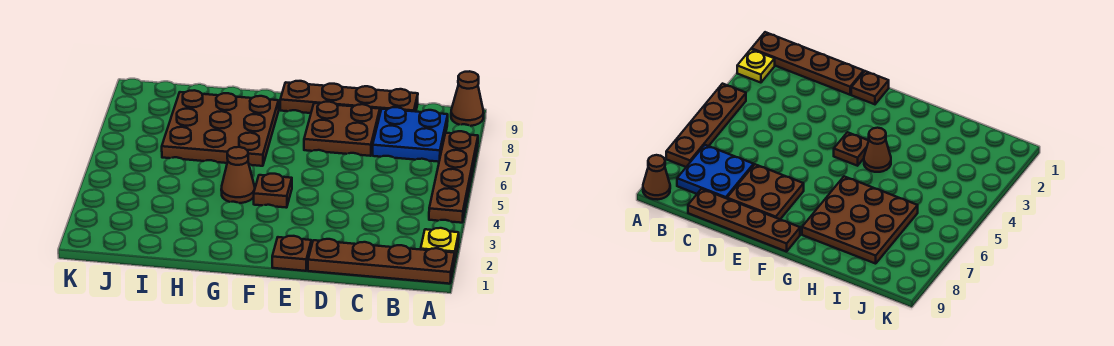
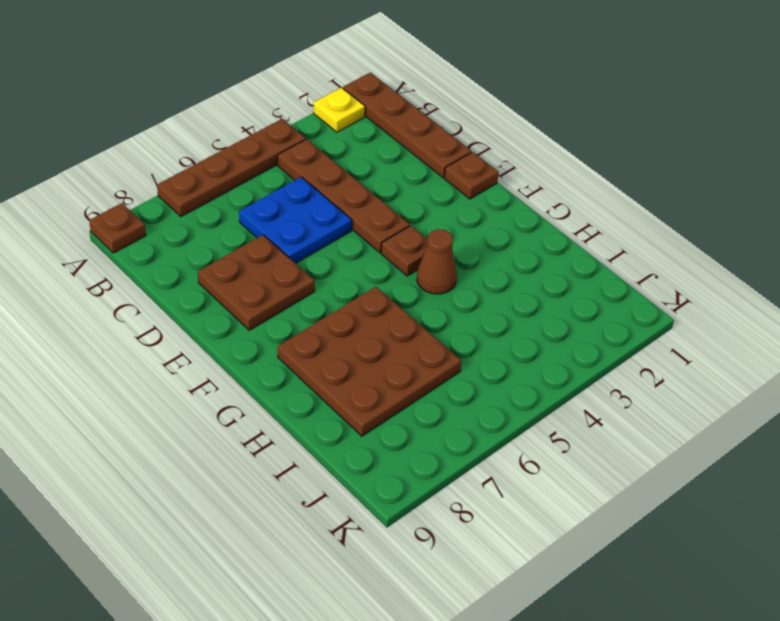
brown cone A9 level 1 -> brown plate A9 level 1
blue plate B7:C8 level 1 -> blue plate C5:D6 level 1
brown plate C9:F9 level 1 -> brown plate B4:E4 level 1

